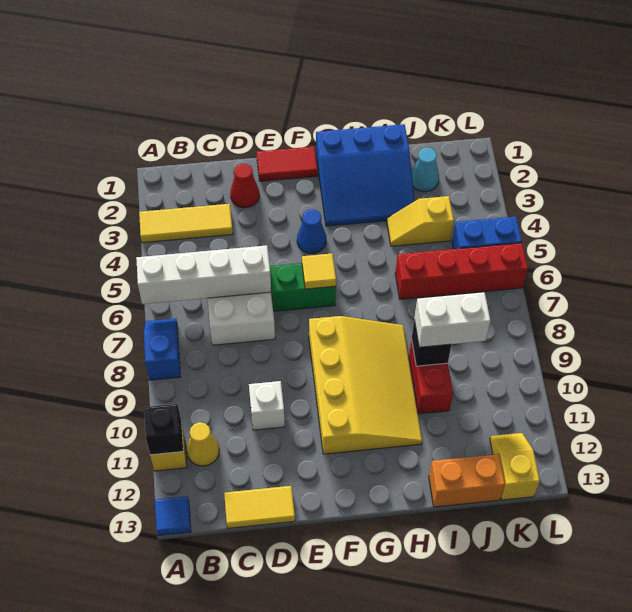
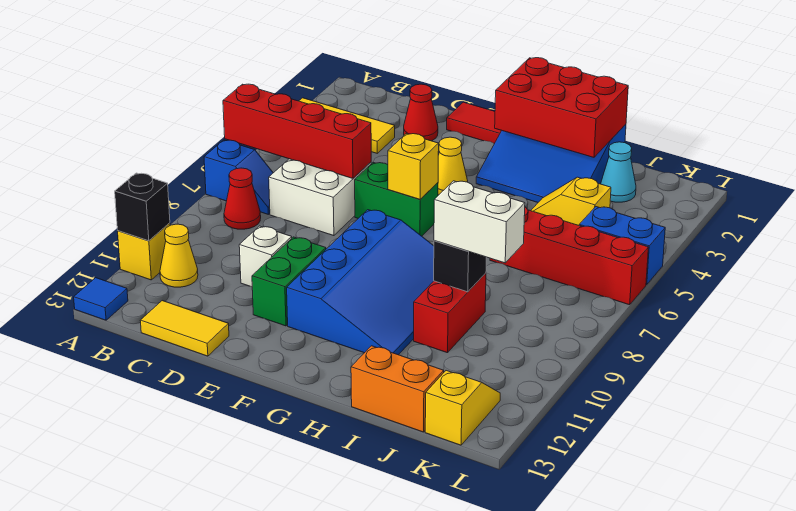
white brick A6:D6 level 2 -> red brick A6:D6 level 2
blue slope A7:A8 level 1 top 8 -> blue slope A7:B7 level 1 top A
none -> red cone B8 level 1
none -> green brick E10:E11 level 1
blue cone F4 level 1 -> yellow cone F4 level 1
yellow tile F6 level 2 -> yellow brick F6 level 2
yellow slope F8:H11 level 1 top F -> blue slope F8:H11 level 1 top F
none -> red brick G1:I2 level 2

